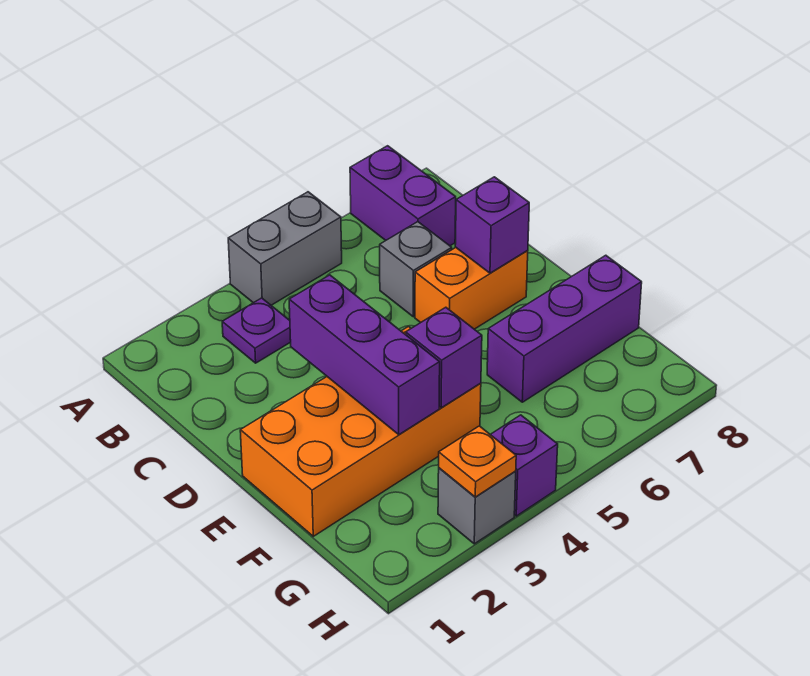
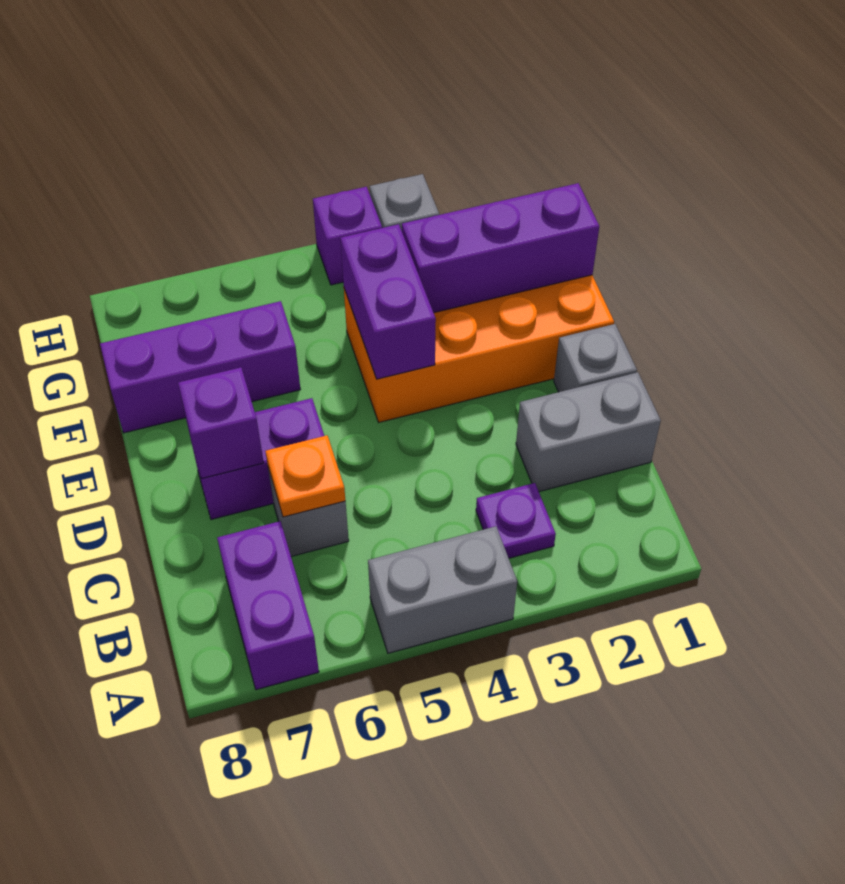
none -> grey brick C1:C2 level 1
none -> grey brick D1 level 1
purple brick D3:F3 level 2 -> purple brick F1:F3 level 2
orange brick D6:D7 level 1 -> purple brick D6:D7 level 1
purple brick F4 level 2 -> purple brick E4:F4 level 2
orange plate H3 level 2 -> orange plate C6 level 2

